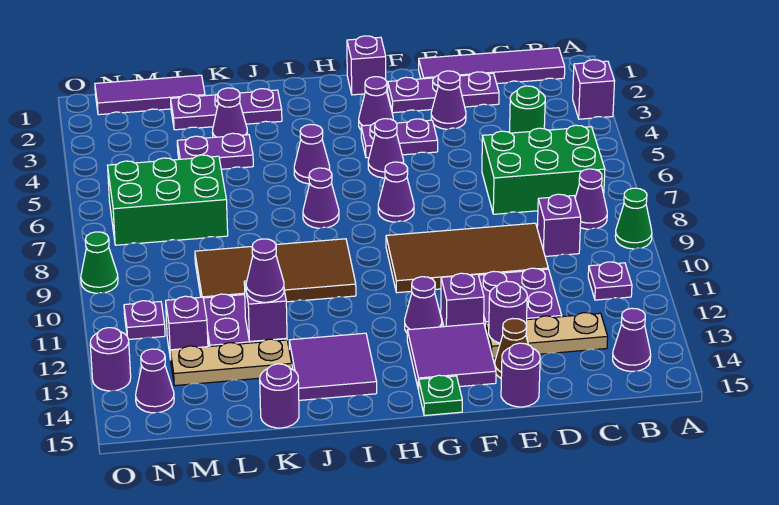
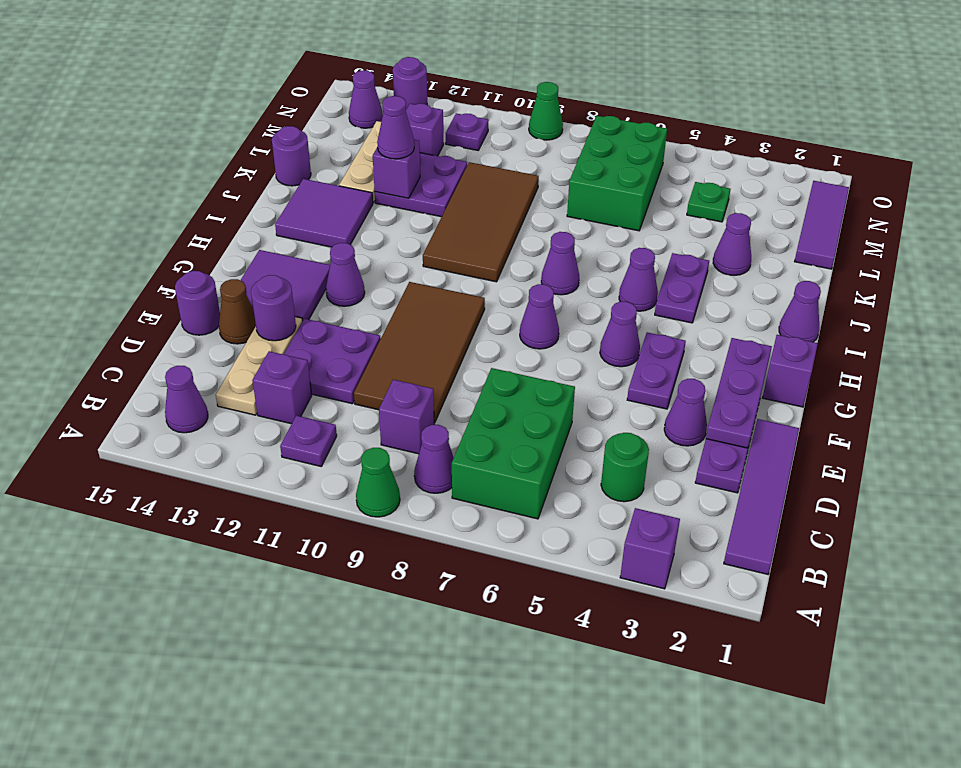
purple brick F12 level 1 -> purple brick C12 level 1
purple cone G3 level 1 -> purple cone I1 level 1
green plate G15 level 1 -> green plate M4 level 1
purple plate J2:L2 level 1 -> purple plate E2:G2 level 2
purple plate K4:L4 level 1 -> purple plate I4:J4 level 1

